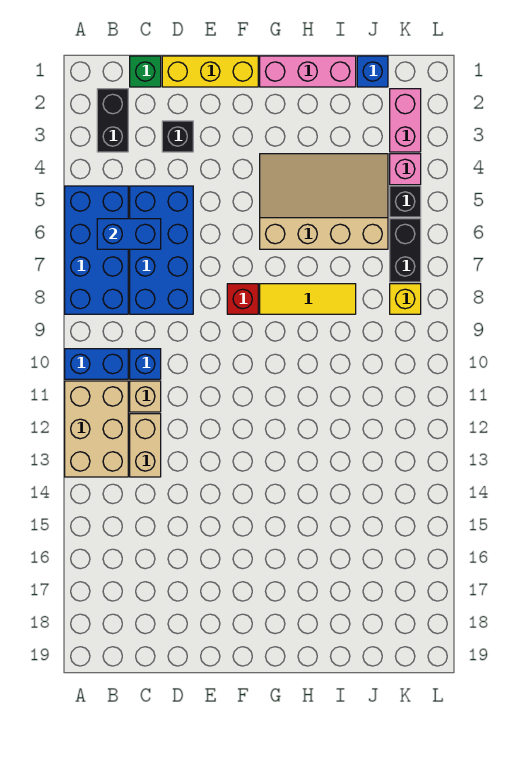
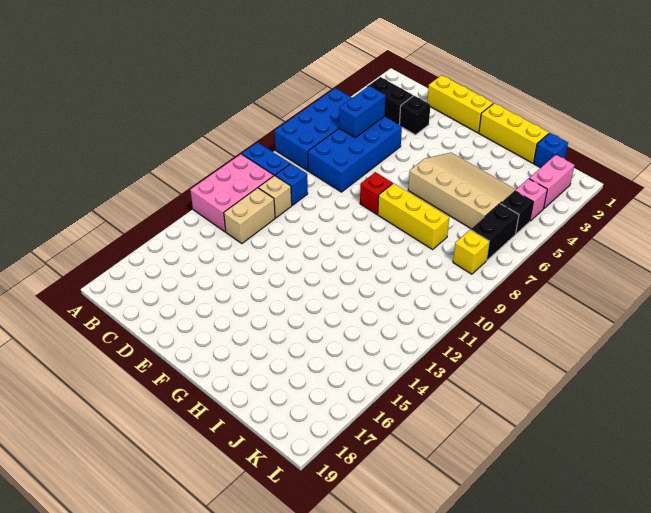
tan brick A11:B13 level 1 -> pink brick A11:B13 level 1
black brick B2:B3 level 1 -> black brick B3:C3 level 1
blue brick B6:C6 level 2 -> blue brick C5:C6 level 2
green brick C1 level 1 -> none
pink brick G1:I1 level 1 -> yellow brick G1:I1 level 1
yellow tile G8:I8 level 1 -> yellow brick G8:I8 level 1

